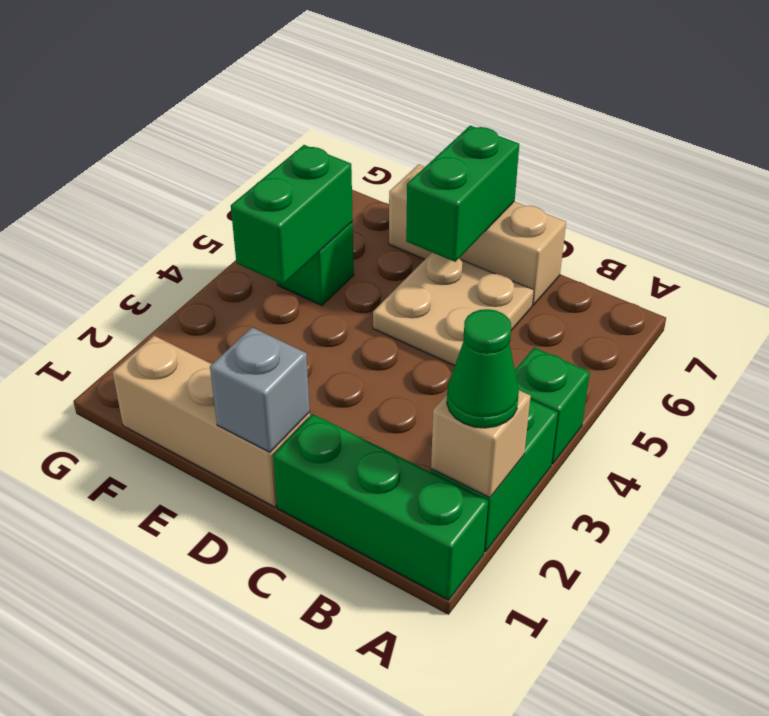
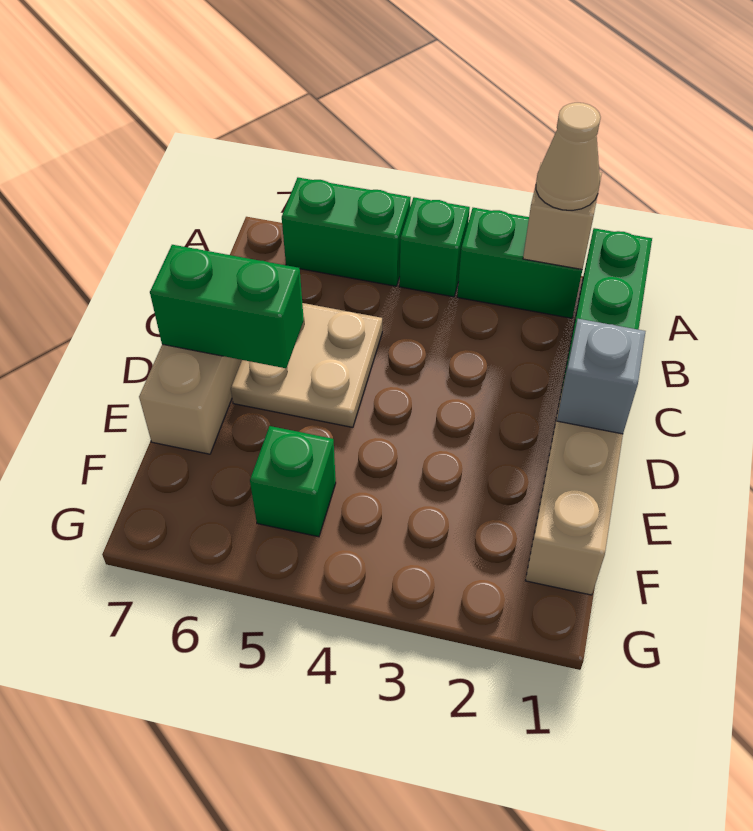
green cone A2 level 3 -> tan cone A2 level 3
green brick F4:F5 level 2 -> green brick A5:A6 level 1

